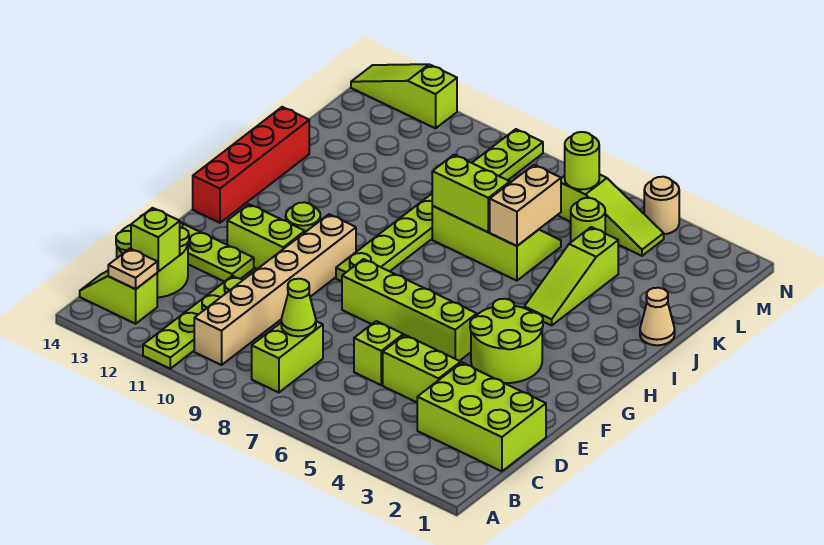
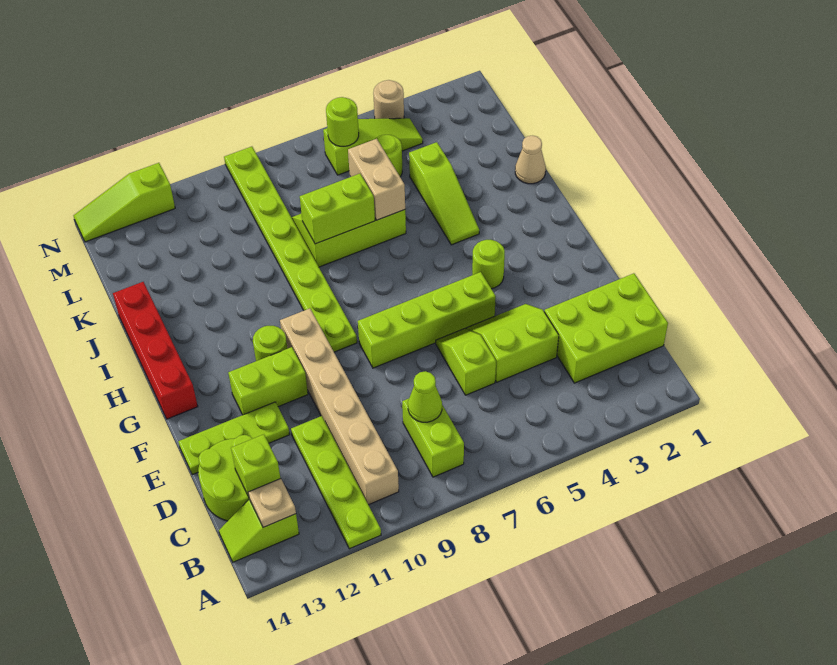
lime round brick F3:G4 level 1 -> lime round brick G4 level 1

